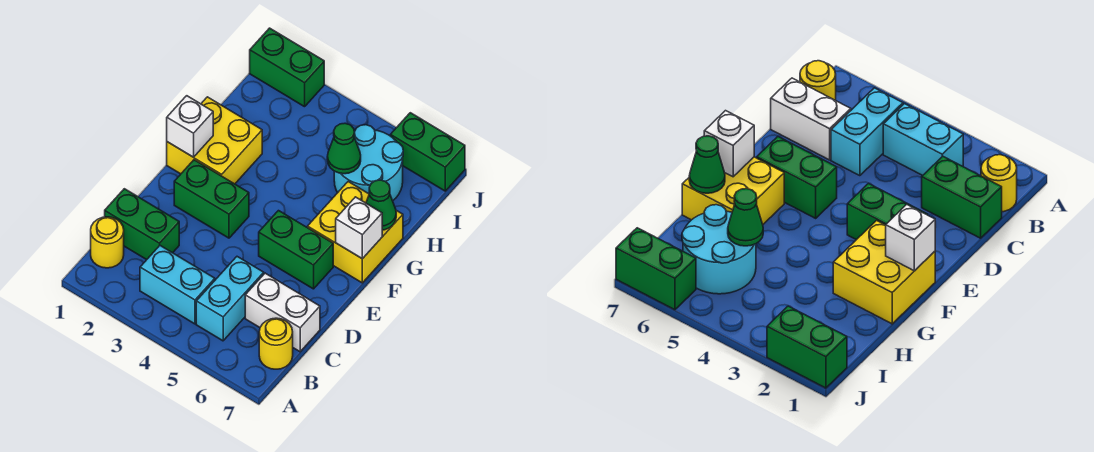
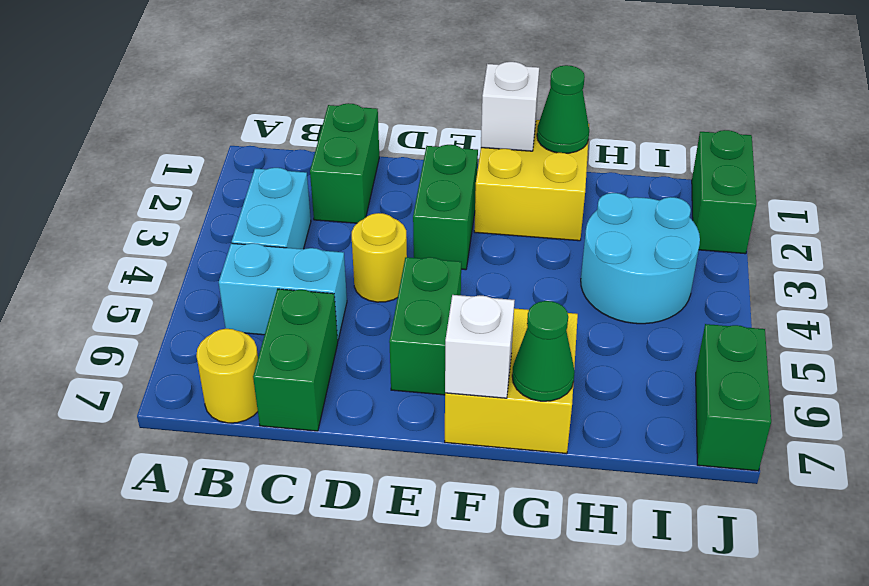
yellow round brick B1 level 1 -> yellow round brick D4 level 1
white brick C6:C7 level 1 -> green brick C6:C7 level 1
cyan round brick H5:I6 level 1 -> cyan round brick H3:I4 level 1
green cone H5 level 2 -> green cone G1 level 2

